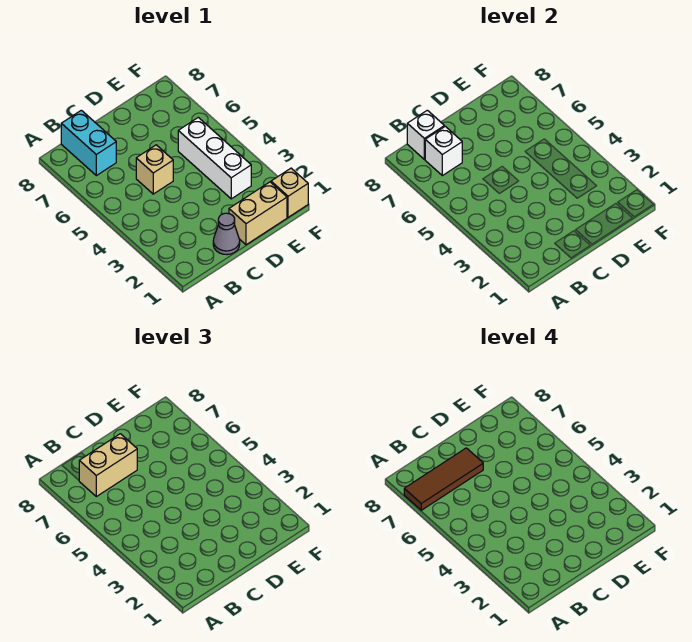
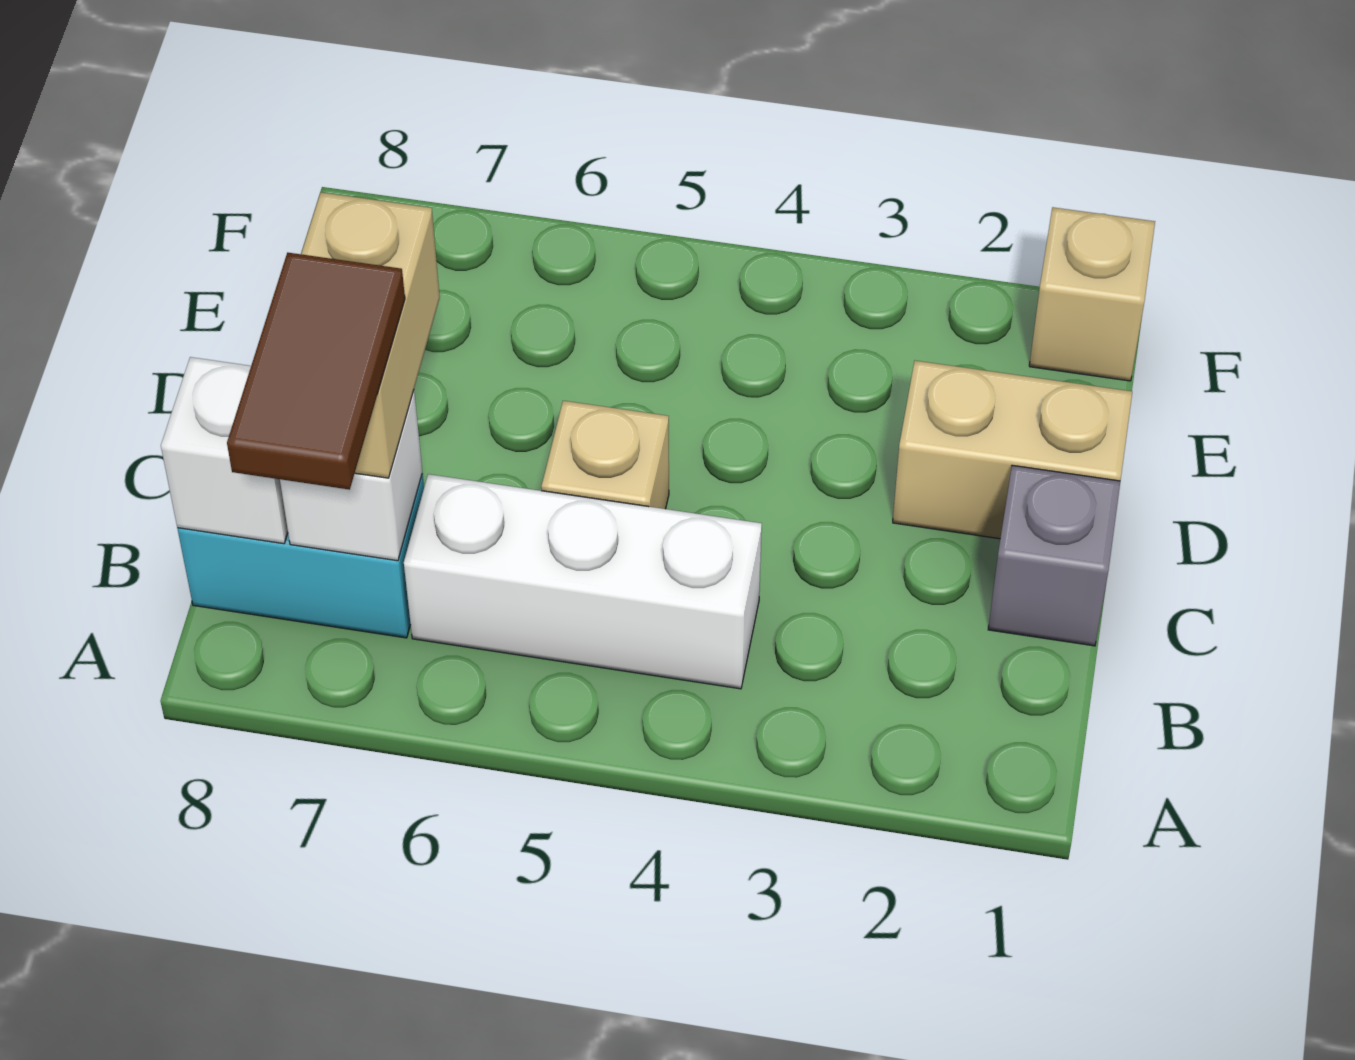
brown tile A7:C7 level 4 -> brown tile A7:B7 level 4
grey cone C1 level 1 -> grey brick C1 level 1
tan brick D1:E1 level 1 -> tan brick D1:D2 level 1
white brick E3:E5 level 1 -> white brick B4:B6 level 1

